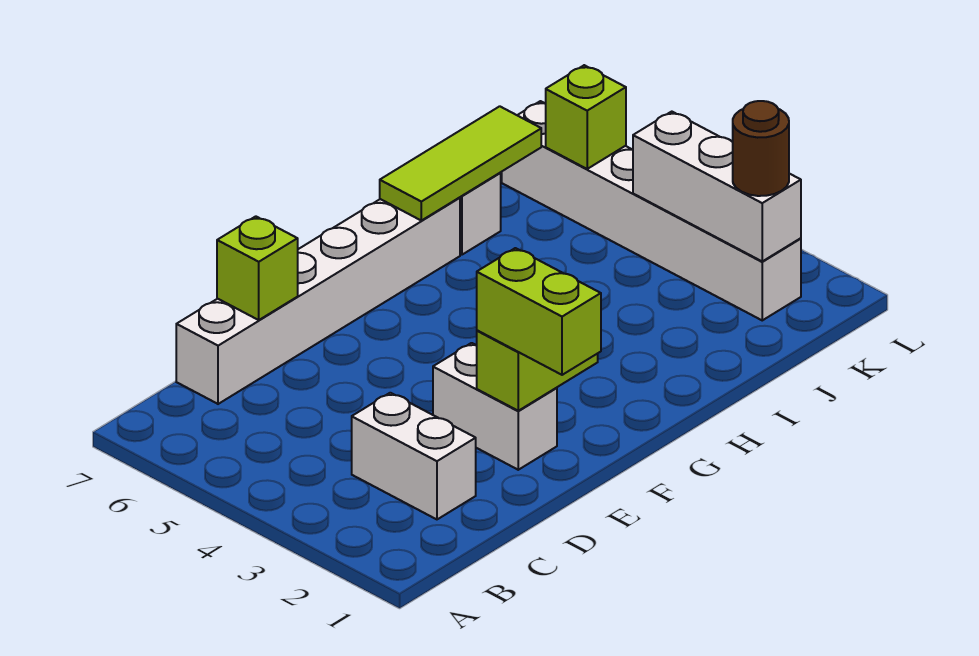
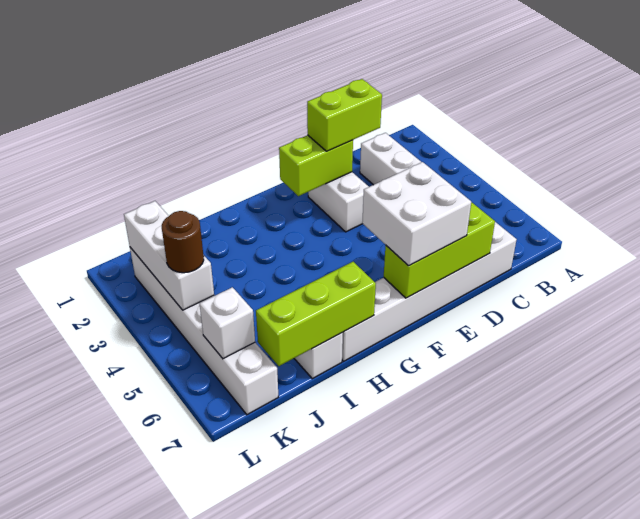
lime brick D7 level 2 -> lime brick D7:F7 level 2
lime brick E1:E2 level 3 -> lime brick D2:E2 level 3
none -> white brick E6:F7 level 3
lime tile H7:J7 level 2 -> lime brick H7:J7 level 2
brown round brick K2 level 3 -> brown round brick K4 level 3
lime brick K6 level 2 -> white brick K6 level 2

